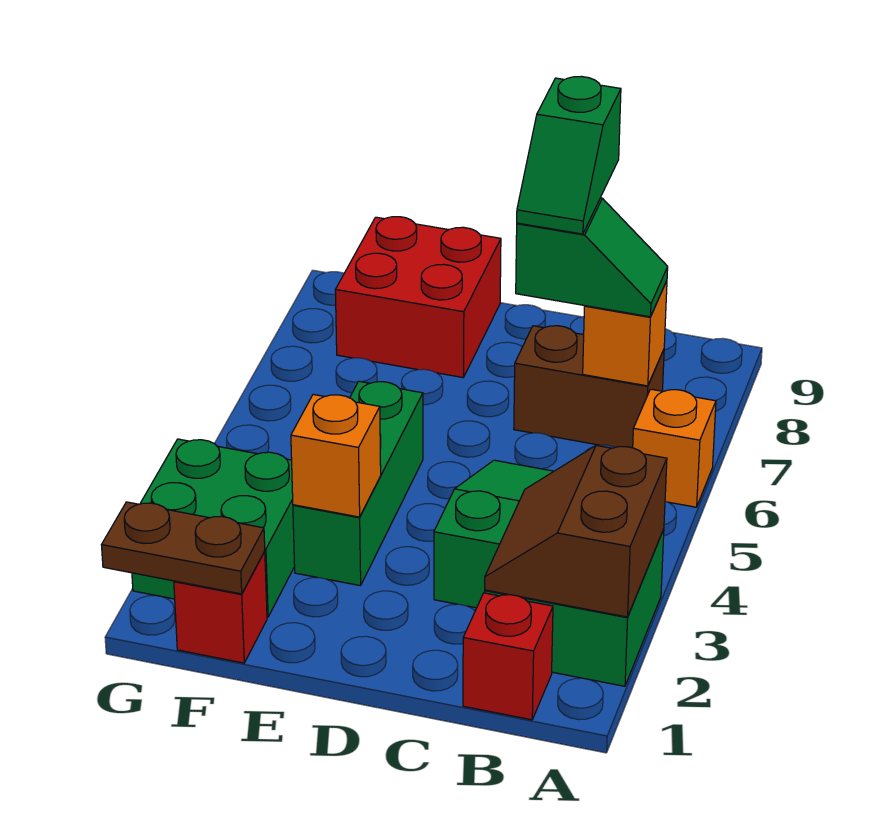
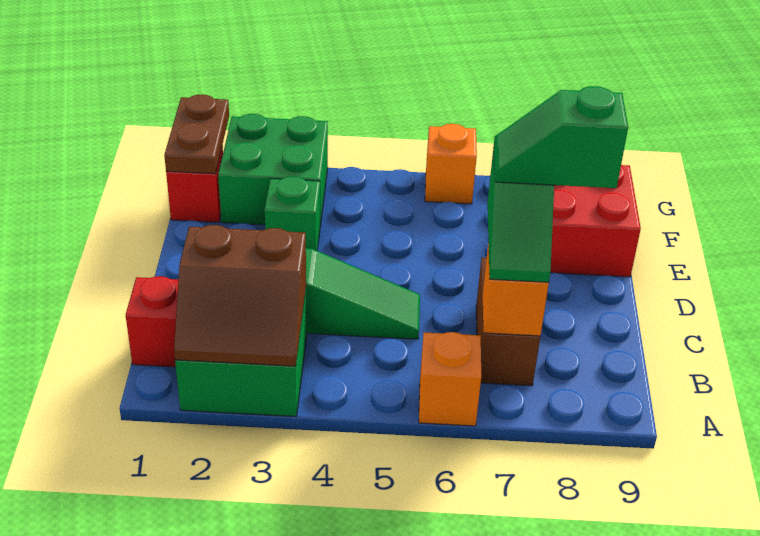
brown slope A2:B3 level 2 top A -> brown slope A2:B3 level 2 top B
green brick E3:E5 level 1 -> green brick E3 level 1
orange brick E3 level 2 -> orange brick G6 level 1

